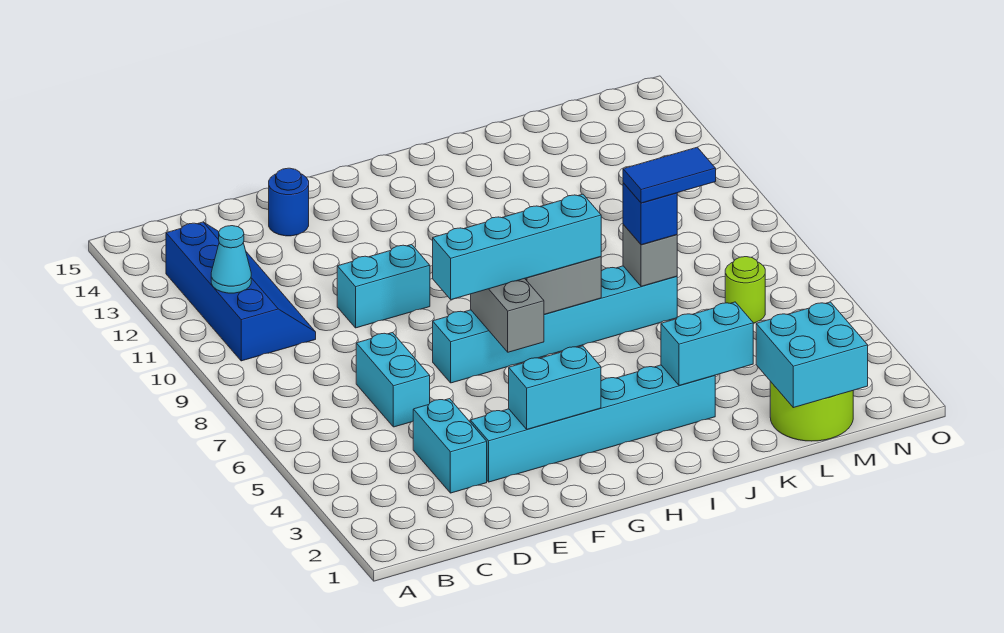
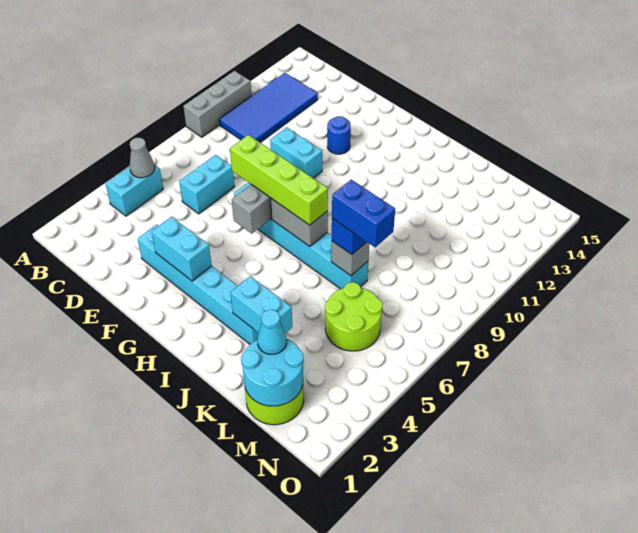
none -> grey brick A9:A11 level 1
none -> grey cone B5 level 2
blue slope B10:C13 level 1 top B -> blue tile B10:C13 level 1
cyan cone B11 level 2 -> cyan cone L2 level 3
cyan brick D3:D4 level 1 -> cyan brick B4:B5 level 1
blue round brick E14 level 1 -> blue round brick F12 level 1
cyan brick F7:I7 level 3 -> lime brick F7:I7 level 3
blue tile K7:L7 level 4 -> blue brick K7:L7 level 4
cyan brick L1:M2 level 2 -> cyan round brick L1:M2 level 2
lime round brick M6 level 1 -> lime round brick L5:M6 level 1

